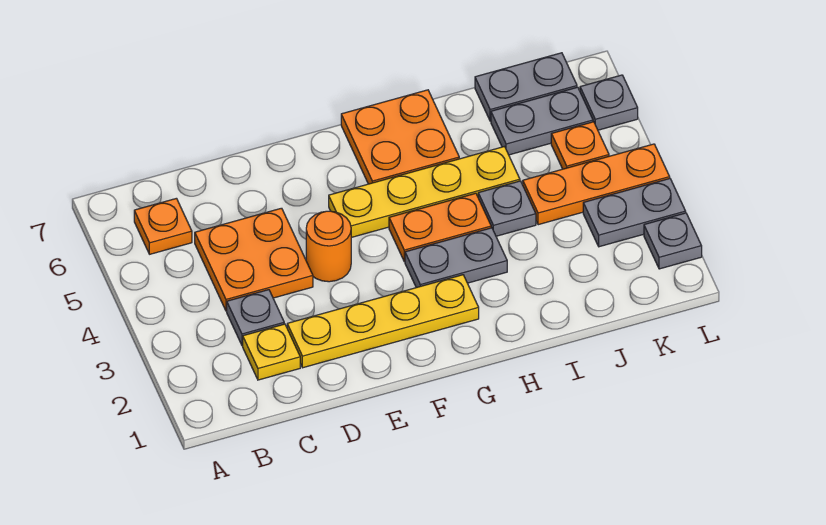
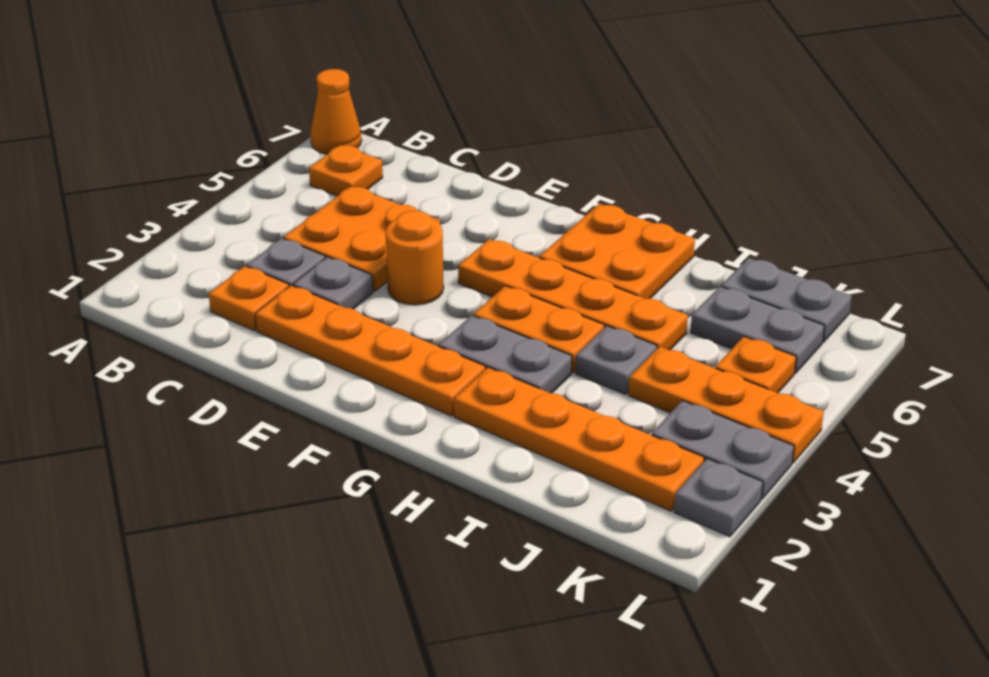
none -> orange cone A7 level 1
yellow plate C2 level 1 -> orange plate C2 level 1
yellow plate D2:G2 level 1 -> orange plate D2:G2 level 1
yellow plate F5:I5 level 1 -> orange plate F5:I5 level 1
none -> orange plate H2:K2 level 1
grey plate L6 level 1 -> grey plate D3 level 1

